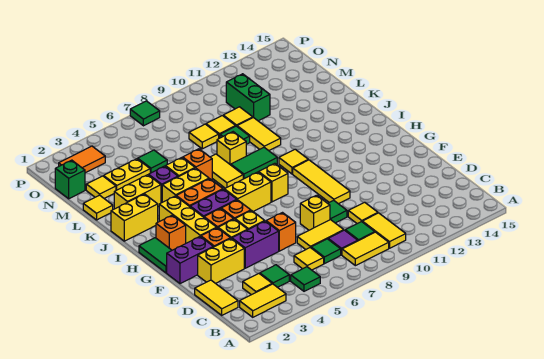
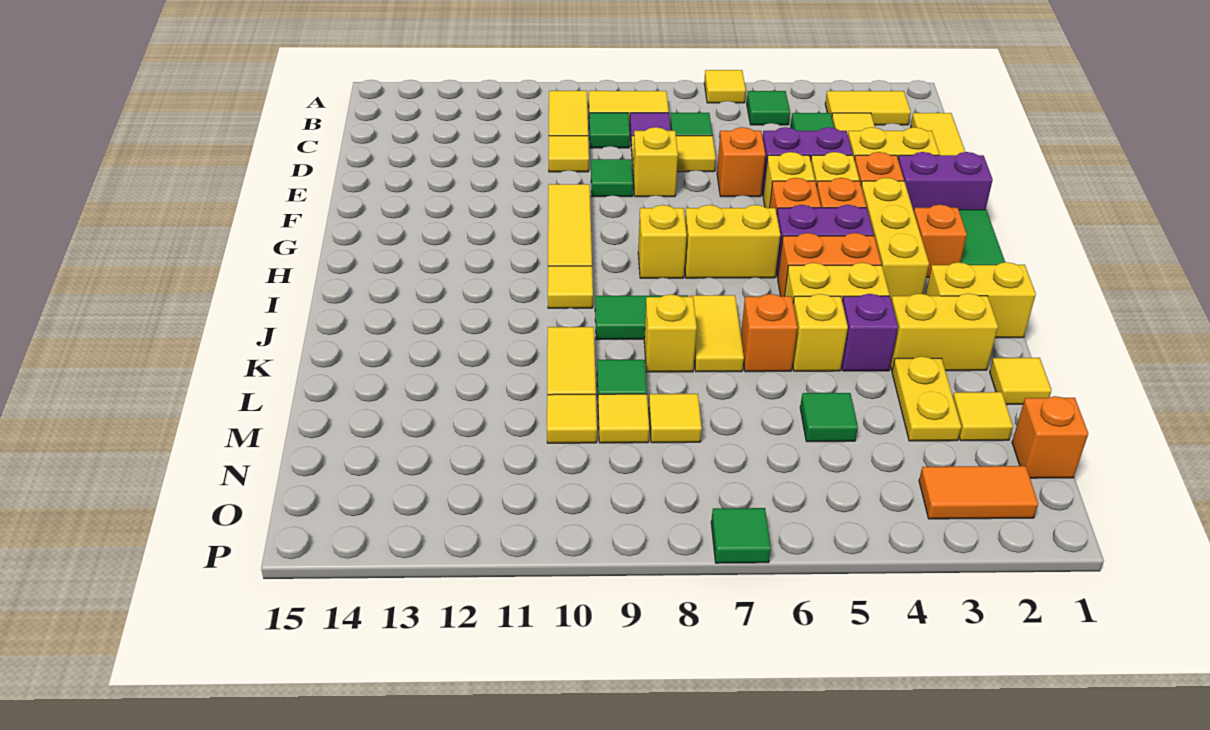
yellow tile C6 level 1 -> yellow tile A6 level 1
yellow plate M3:M4 level 1 -> yellow plate L3:M3 level 1
green brick M11:N11 level 1 -> none
green brick N1 level 1 -> orange brick N1 level 1

